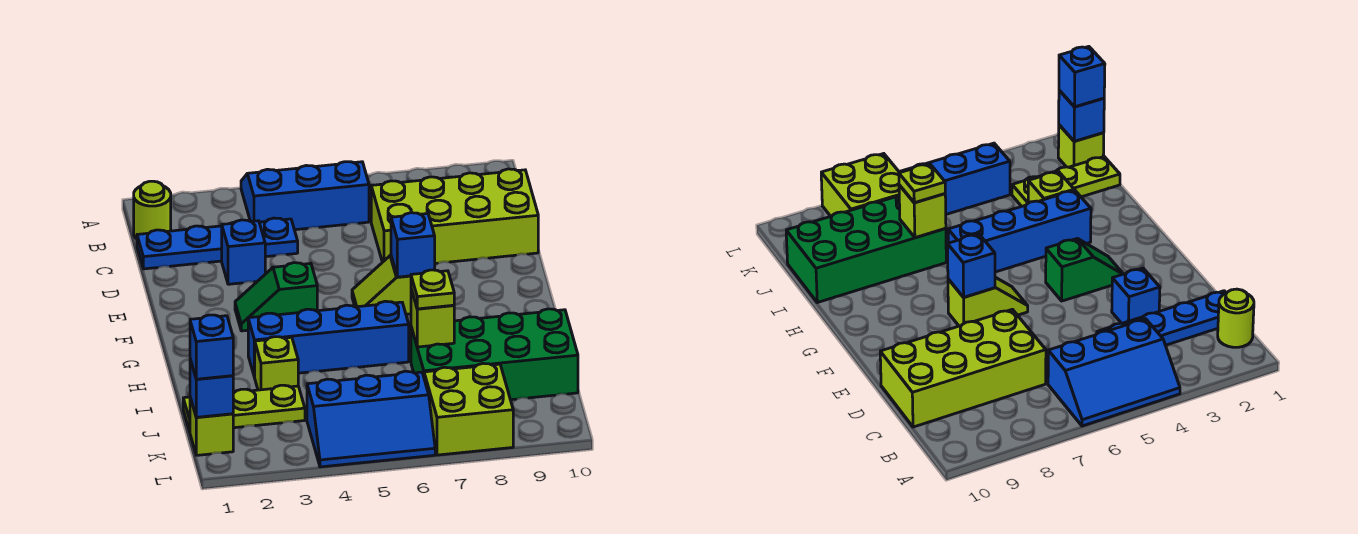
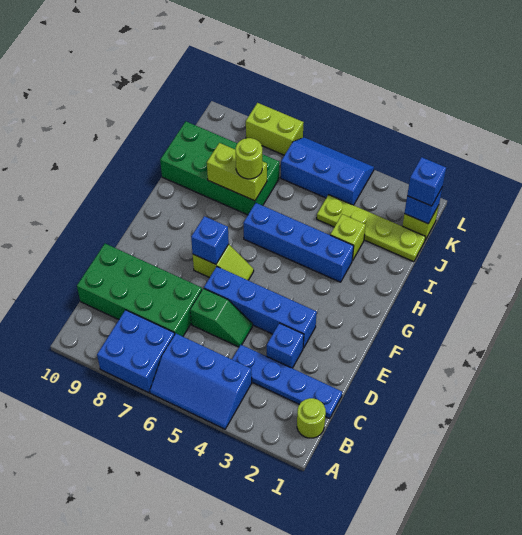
none -> blue brick A7:B8 level 1
lime brick C7:D10 level 1 -> green brick C7:D10 level 1
none -> blue brick E3:E6 level 1
green slope F3:F4 level 1 top 4 -> green slope D5:D6 level 1 top 6
lime brick I7 level 2 -> lime brick I7:I8 level 2
lime plate I7 level 3 -> lime round brick I7 level 3
lime plate J1:J3 level 1 -> lime plate J1:J4 level 1
lime brick K7:L8 level 1 -> lime brick L7:L8 level 1

